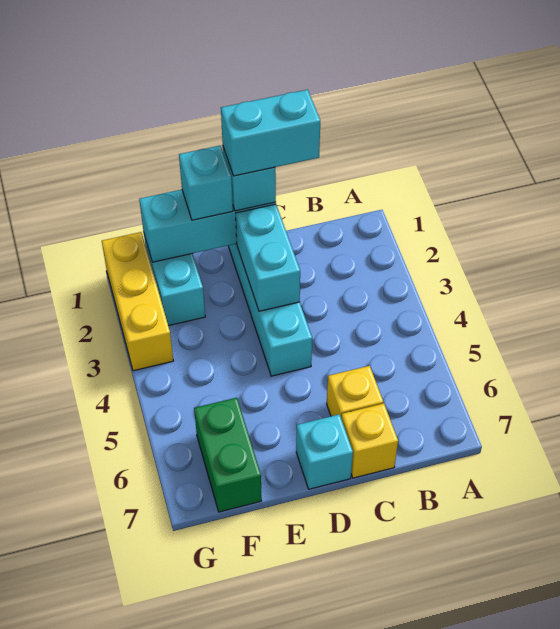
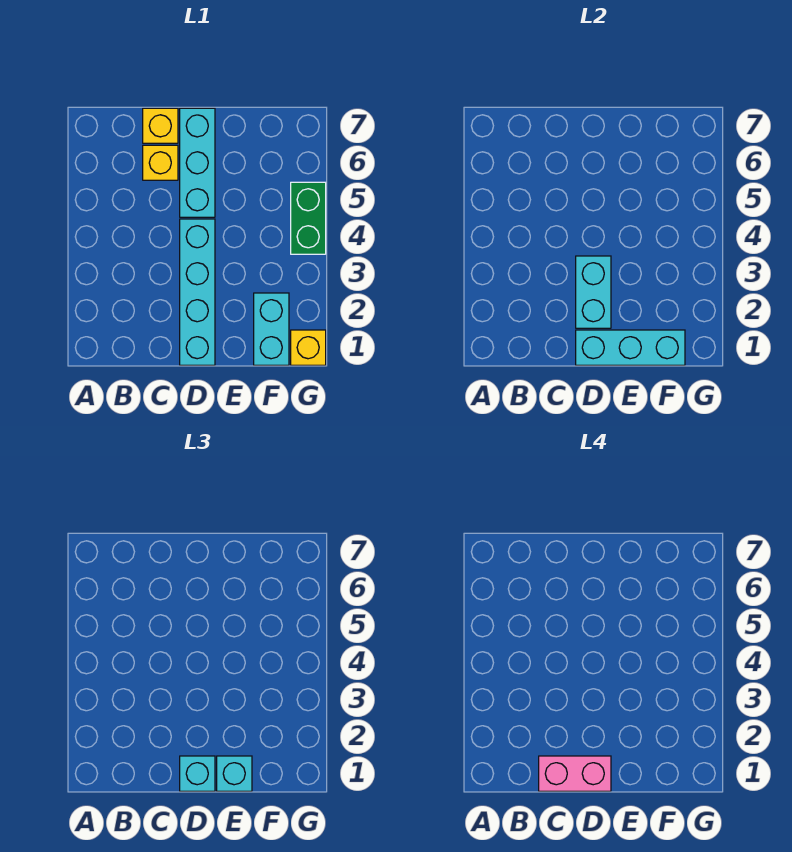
cyan brick C1:D1 level 4 -> pink brick C1:D1 level 4
cyan brick D7 level 1 -> cyan brick D5:D7 level 1
green brick F6:F7 level 1 -> green brick G4:G5 level 1
yellow brick G1:G3 level 1 -> yellow brick G1 level 1

